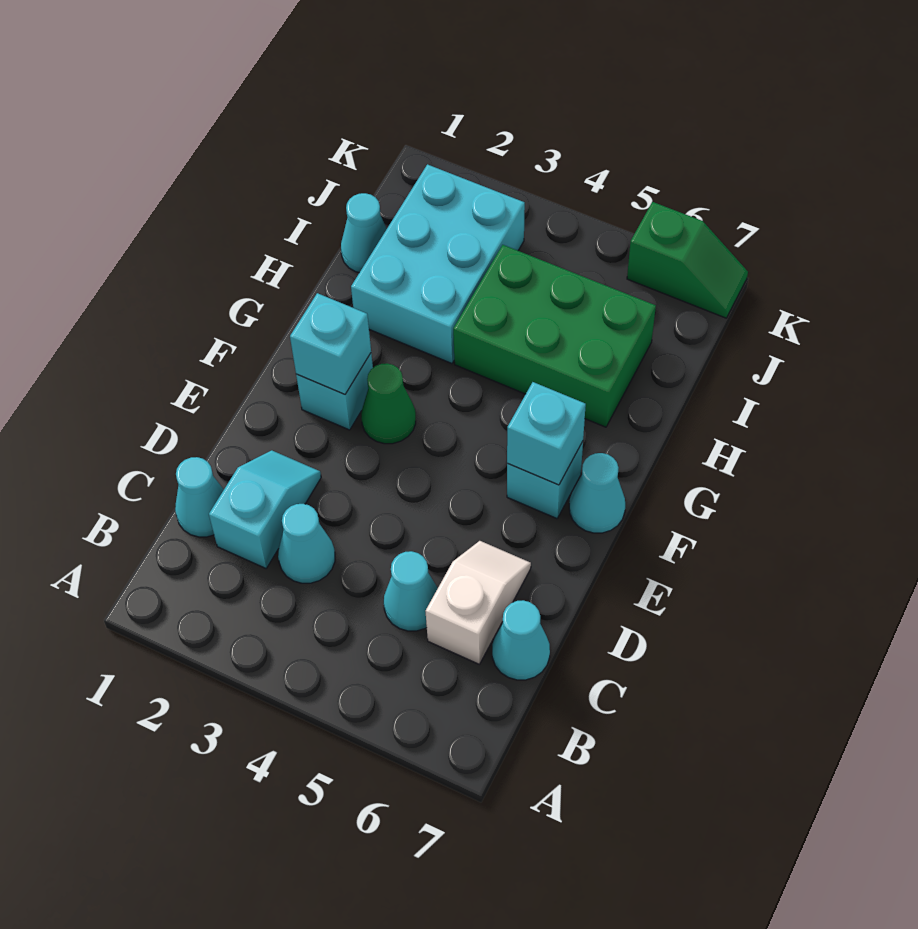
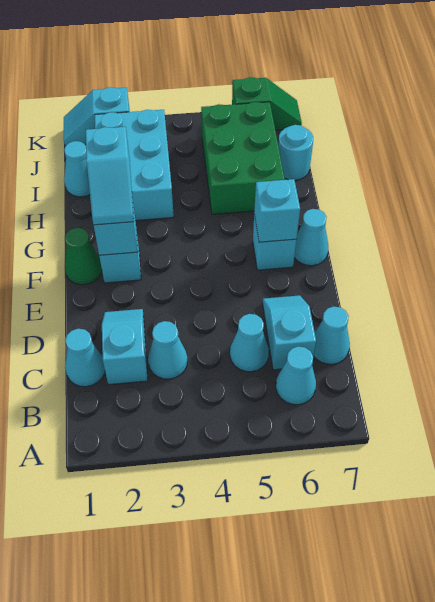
none -> cyan cone B6 level 1
white slope C6:D6 level 1 top C -> cyan slope C6:D6 level 1 top C
none -> cyan slope F2:G2 level 3 top G
green cone F3 level 1 -> green cone F1 level 1
green brick H4:I6 level 1 -> green brick H5:J6 level 1
none -> cyan round brick I7 level 1
none -> cyan slope K1:K2 level 1 top 2

